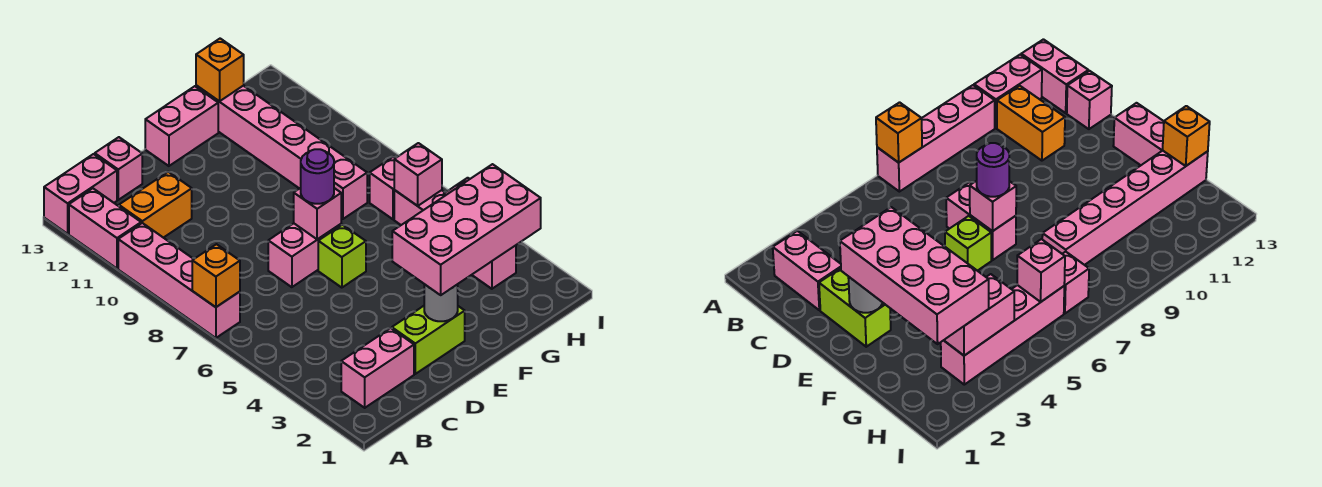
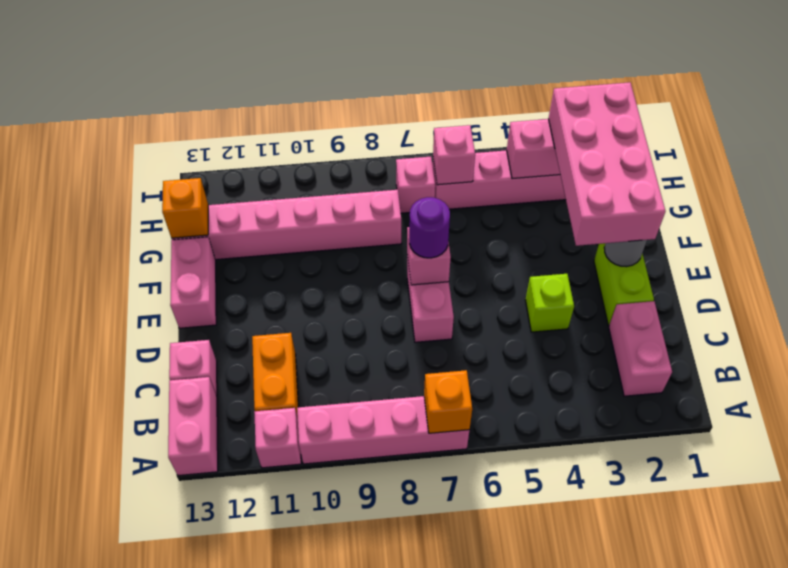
pink brick A11:A12 level 1 -> pink brick A11 level 1
lime brick E6 level 1 -> lime brick D4 level 1

